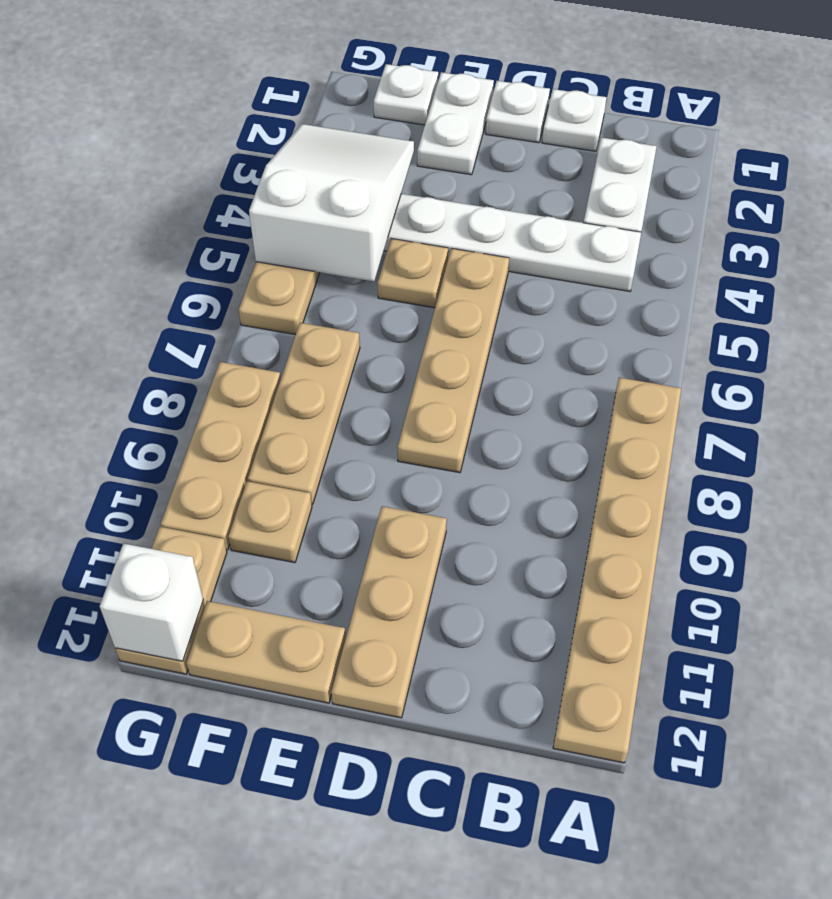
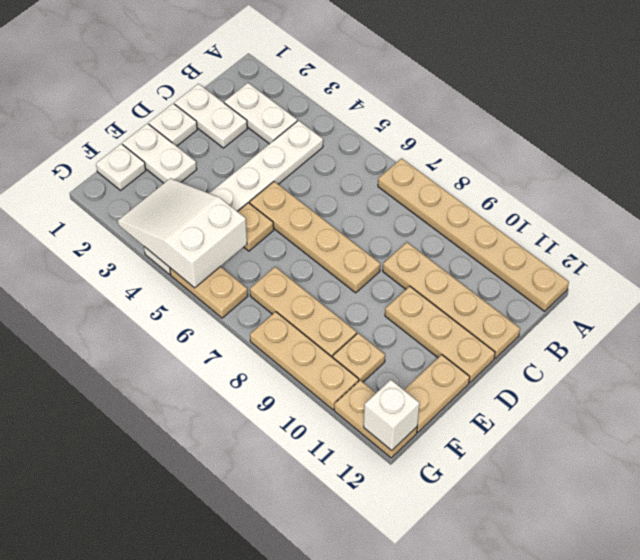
white plate C1 level 1 -> white plate C1:C2 level 1
none -> tan plate C9:C12 level 1

